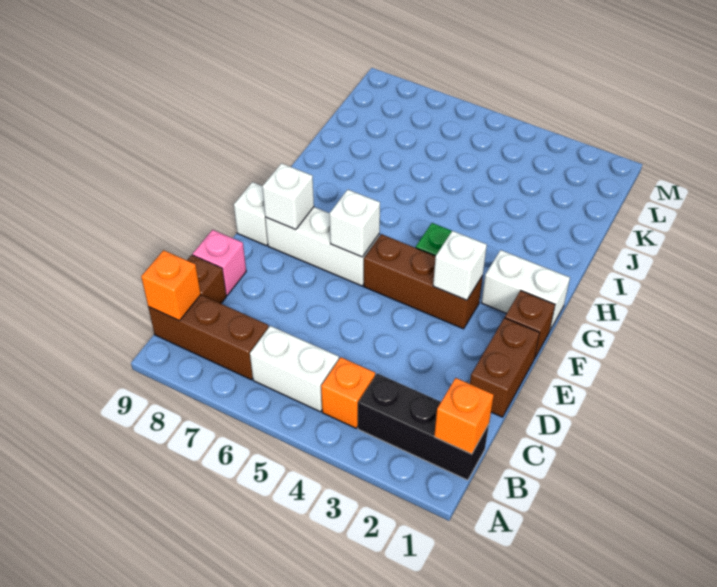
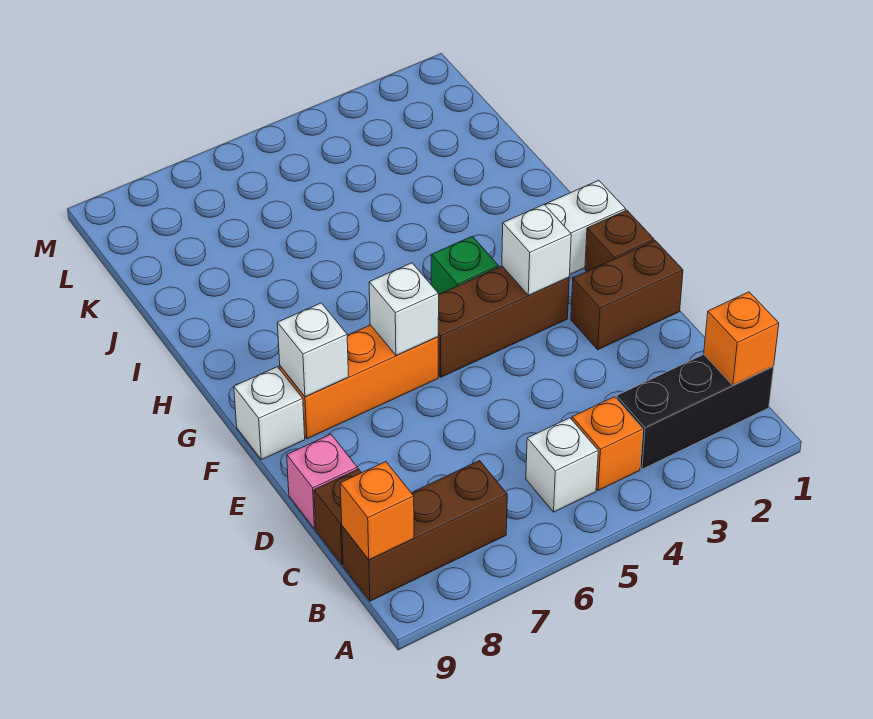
white brick B5:B6 level 1 -> white brick B5 level 1
brown brick D1:E1 level 1 -> brown brick E1:E2 level 1
white brick F6:F8 level 1 -> orange brick F6:F8 level 1

